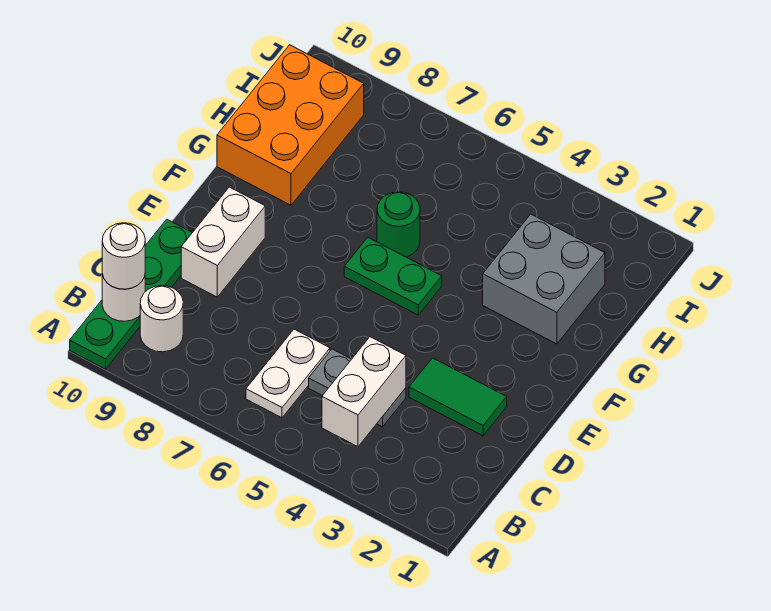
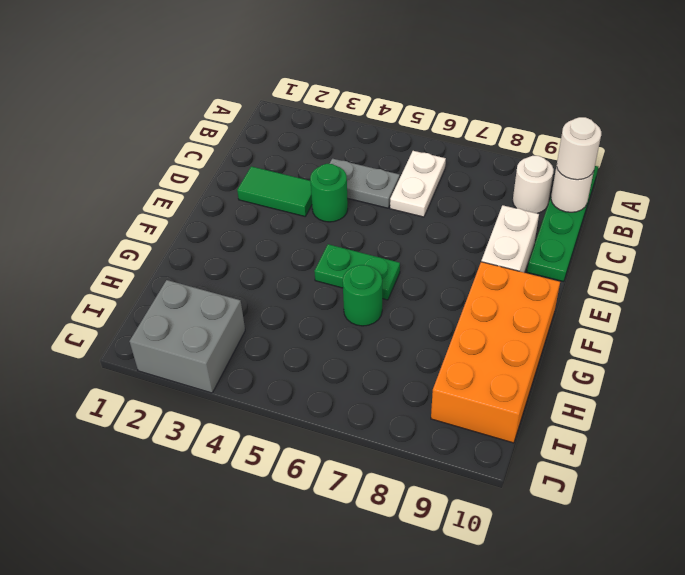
white brick B4:C4 level 2 -> none
none -> green round brick D4 level 1
grey brick G2:H3 level 1 -> grey brick I2:J3 level 1
orange brick G9:I10 level 1 -> orange brick F9:I10 level 1

